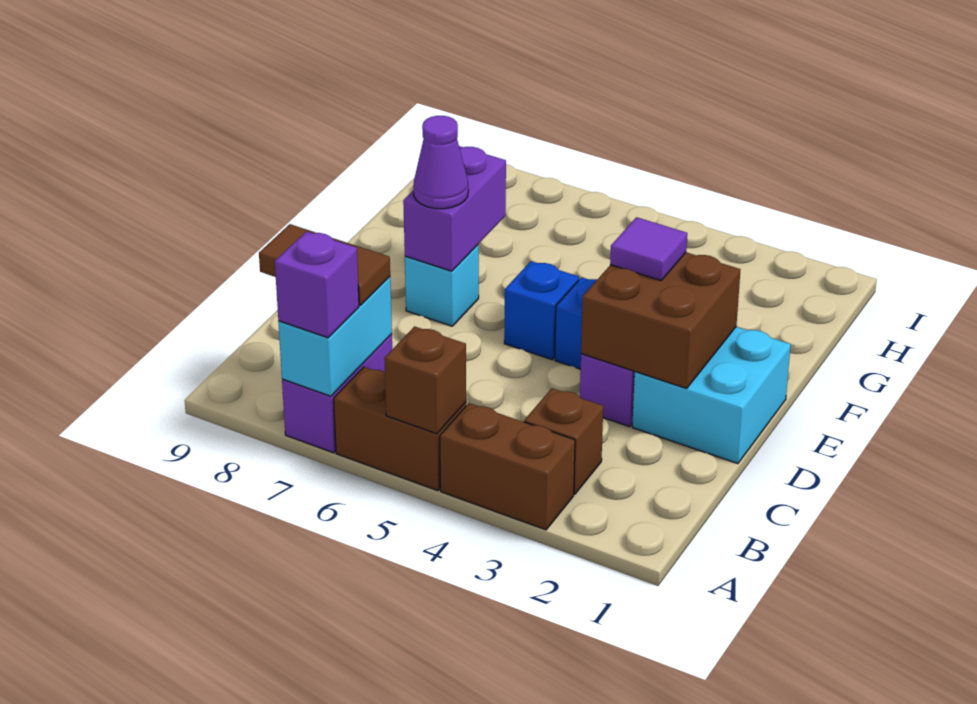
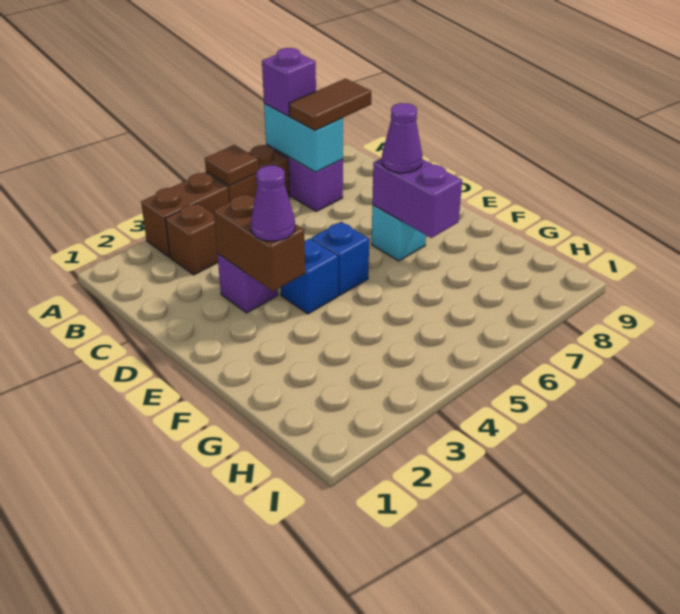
brown brick A5 level 2 -> brown tile A5 level 2
cyan brick D1:E2 level 1 -> none
brown brick D2:E3 level 2 -> brown brick D3:E3 level 2
purple tile E3 level 3 -> purple cone E3 level 3

